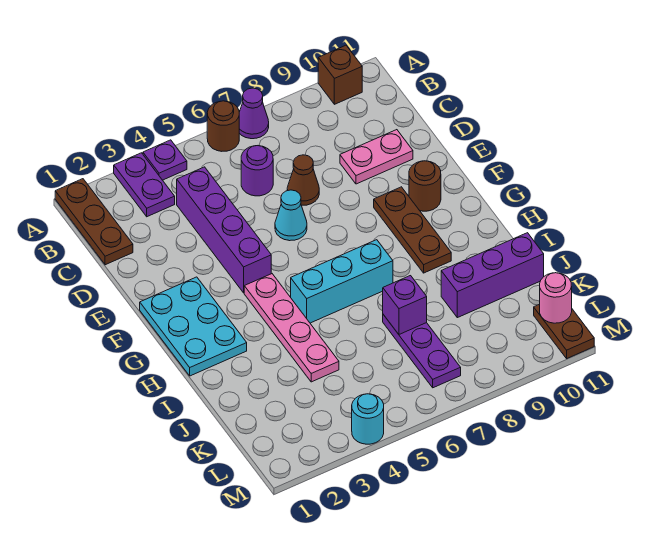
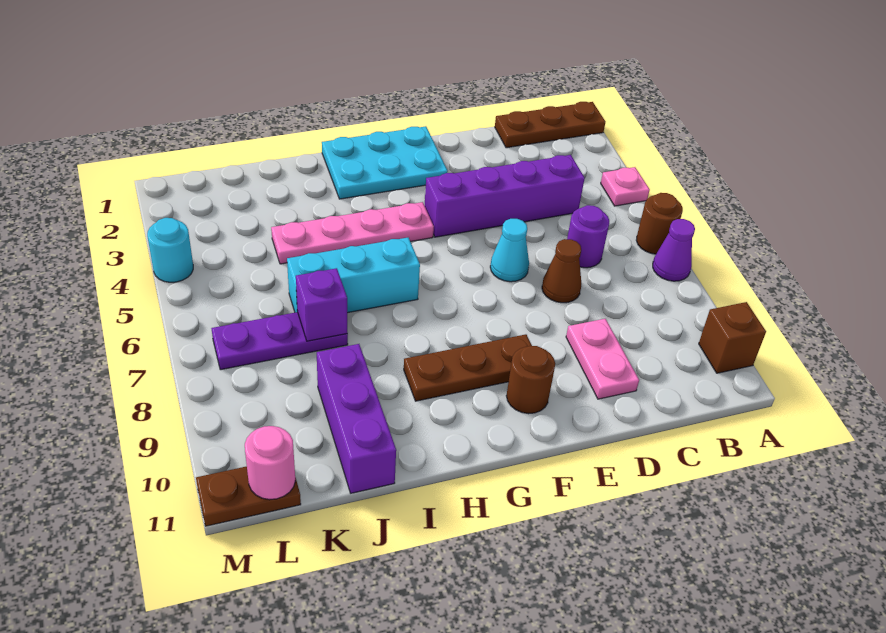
purple plate A3:B3 level 1 -> none
purple plate A4 level 1 -> pink plate A4 level 1
cyan brick H5:H7 level 1 -> cyan brick H6:J6 level 1

